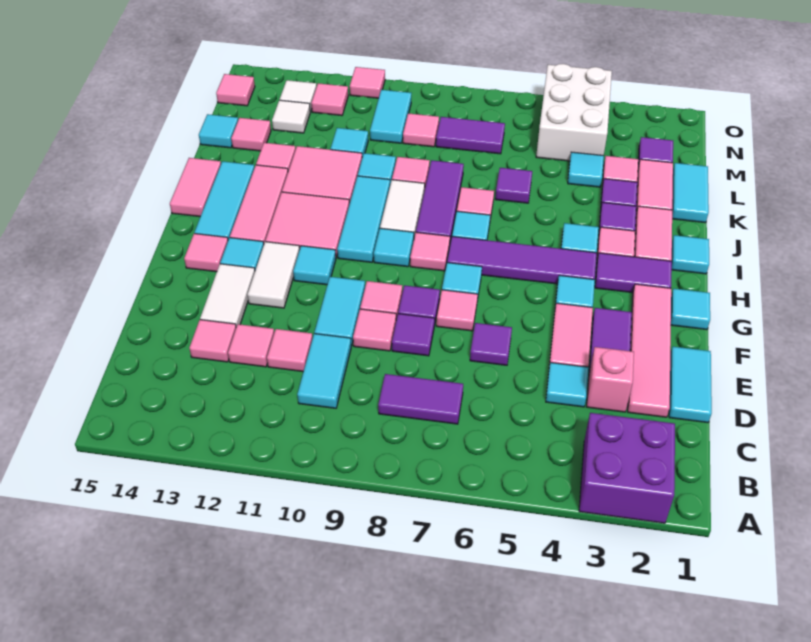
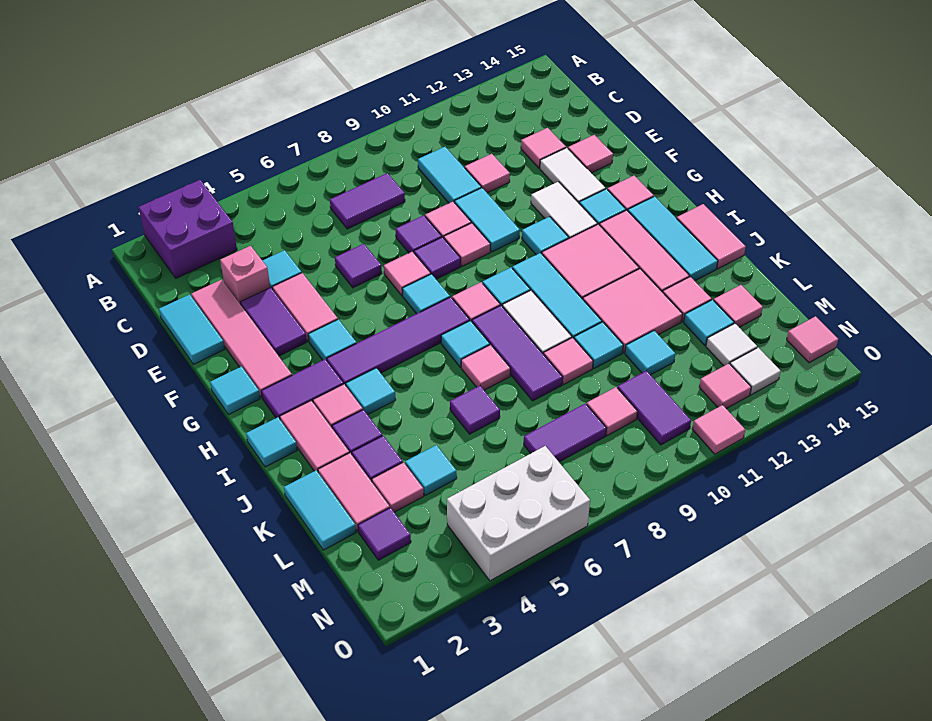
pink tile D12 level 1 -> pink tile E14 level 1
cyan tile L15 level 1 -> cyan tile L13 level 1
white brick M4:O5 level 1 -> white brick N4:O6 level 1
cyan tile M10:N10 level 1 -> purple tile M10:N10 level 1

